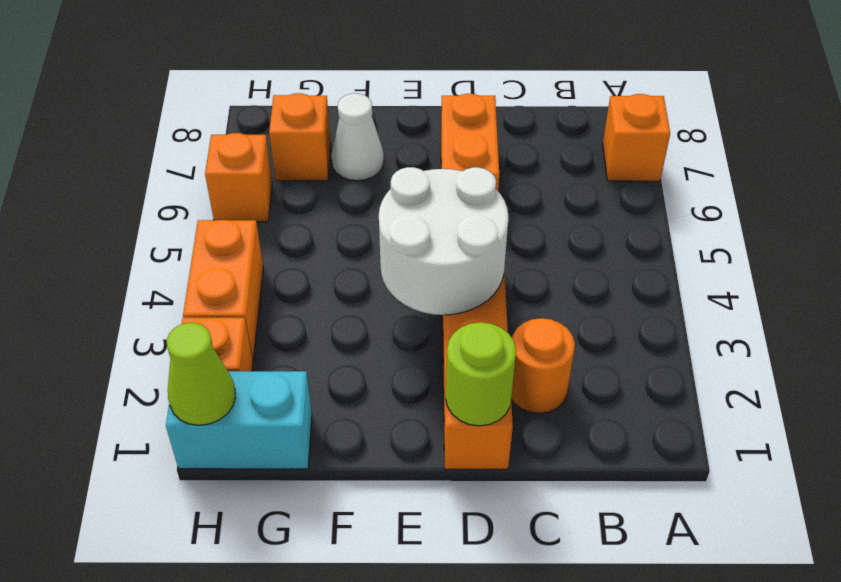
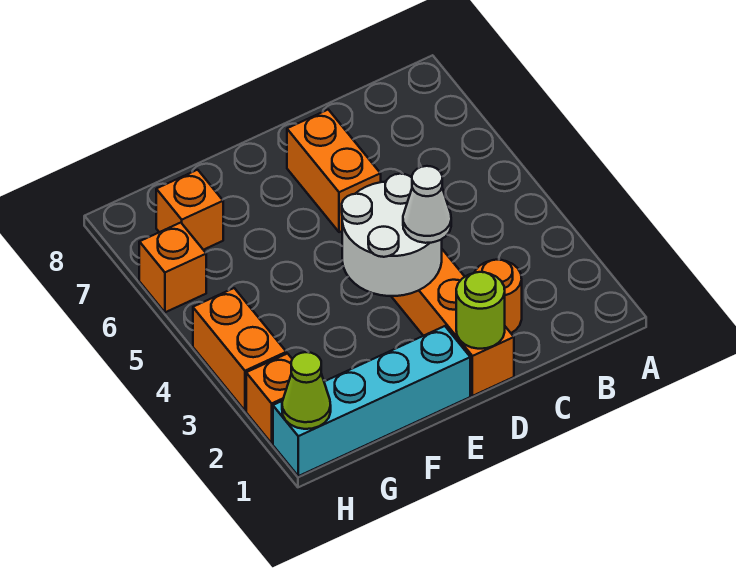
orange brick A7 level 1 -> none
white cone F7 level 1 -> white cone D3 level 3
cyan brick G1:H1 level 1 -> cyan brick E1:H1 level 1

